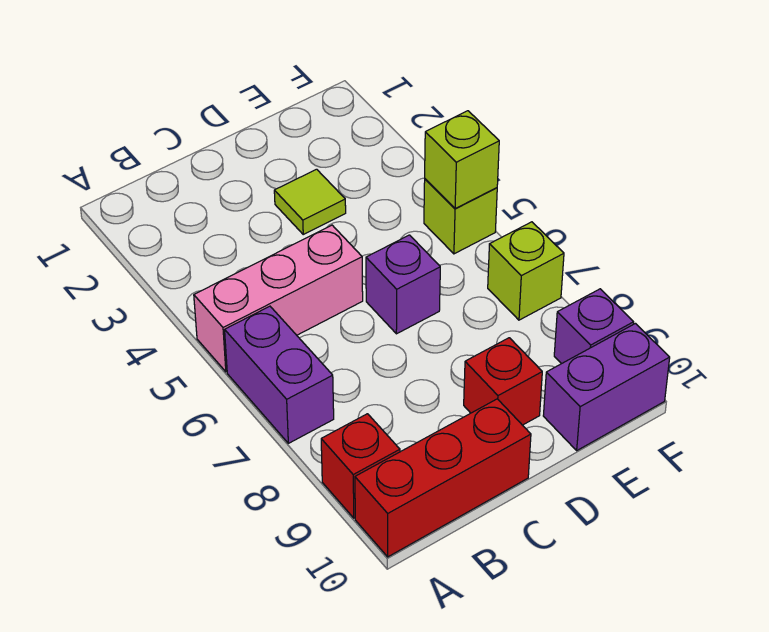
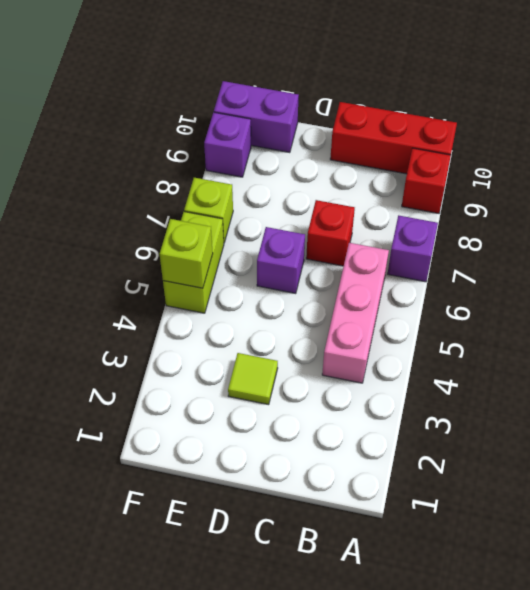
pink brick A5:C5 level 1 -> pink brick B4:B6 level 1
purple brick A6:A7 level 1 -> purple brick A7 level 1
red brick D9 level 1 -> red brick C7 level 1
lime brick F5 level 1 -> lime brick F5:F6 level 1

